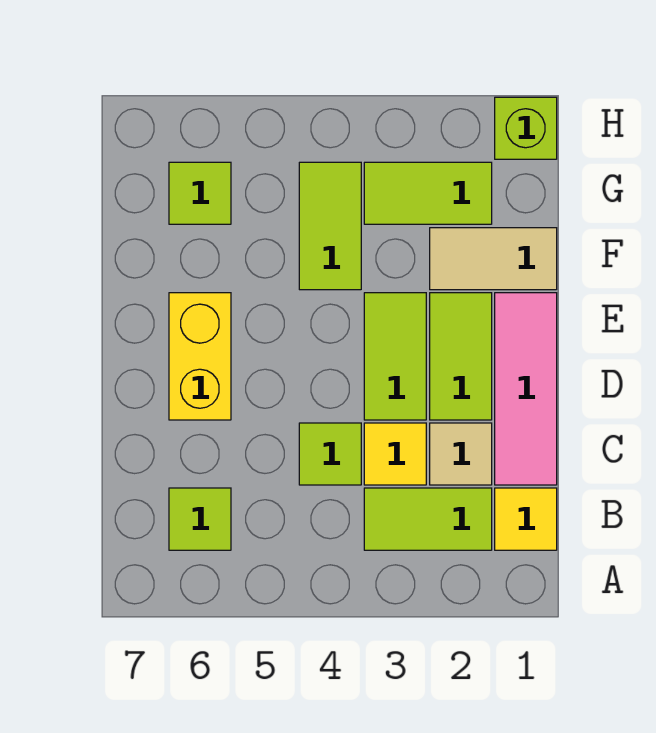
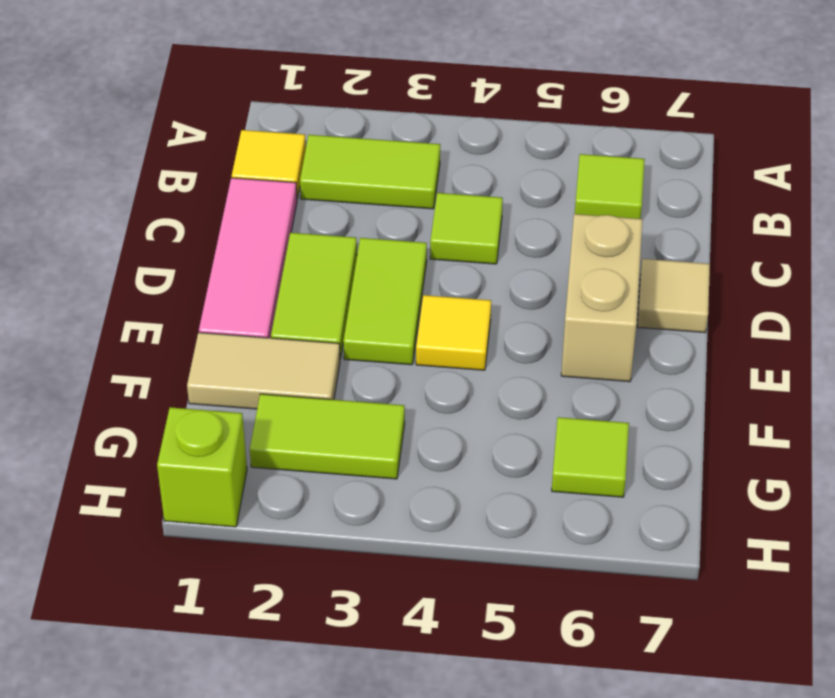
tan tile C2 level 1 -> tan tile D7 level 1
yellow tile C3 level 1 -> yellow tile E4 level 1
yellow brick D6:E6 level 1 -> tan brick D6:E6 level 1
lime tile F4:G4 level 1 -> none

